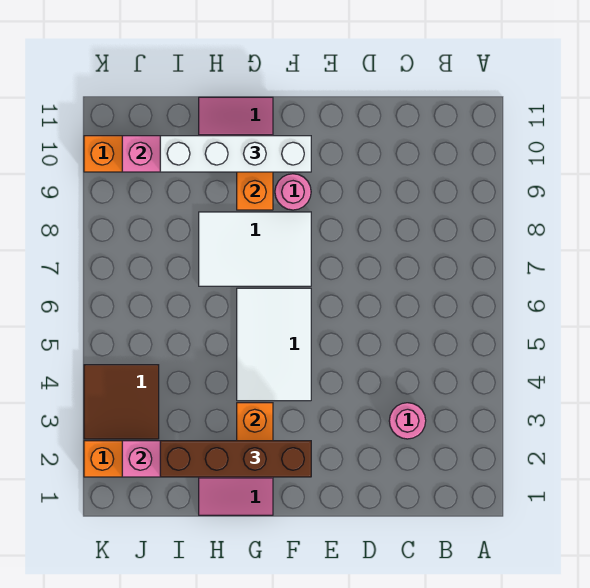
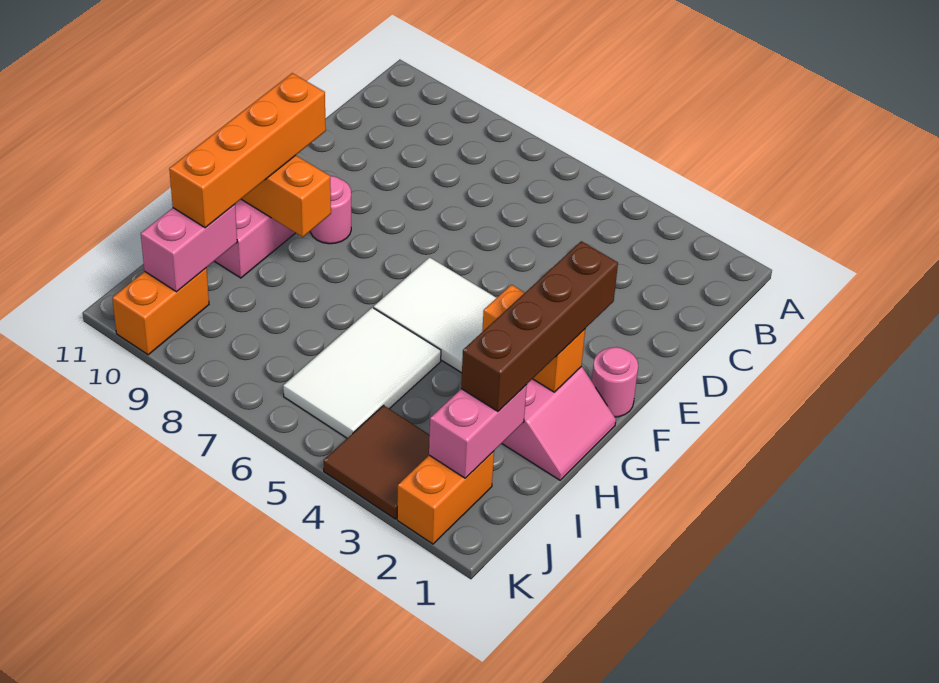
pink round brick C3 level 1 -> pink round brick F1 level 1
white tile F7:H8 level 1 -> white tile H5:J6 level 1
white brick F10:I10 level 3 -> orange brick F10:I10 level 3

